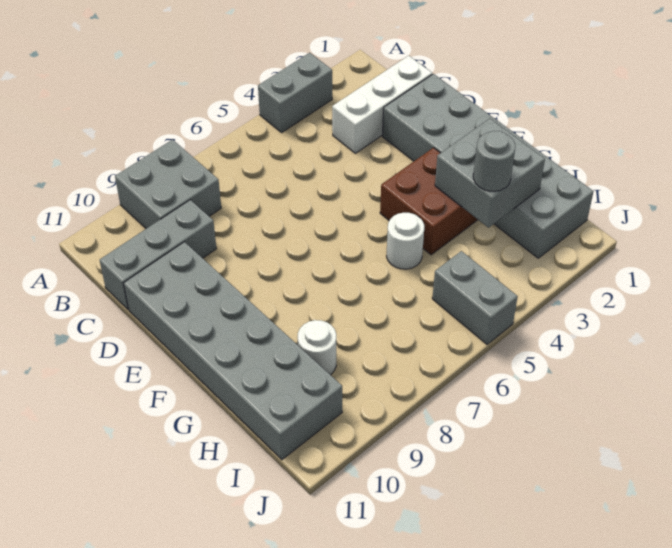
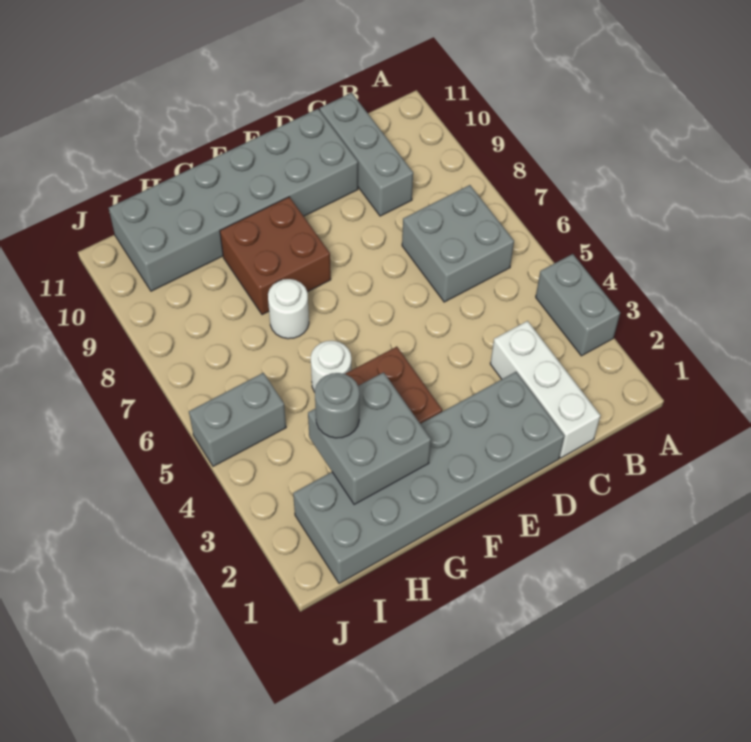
grey brick A8:B9 level 1 -> grey brick B6:C7 level 1
none -> brown brick F8:G9 level 1
white round brick H9 level 1 -> white round brick G7 level 1

